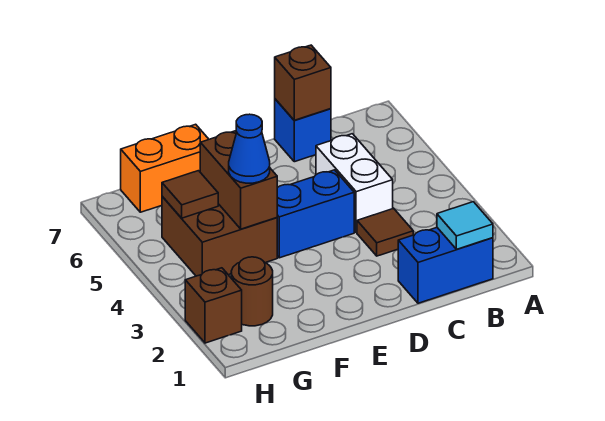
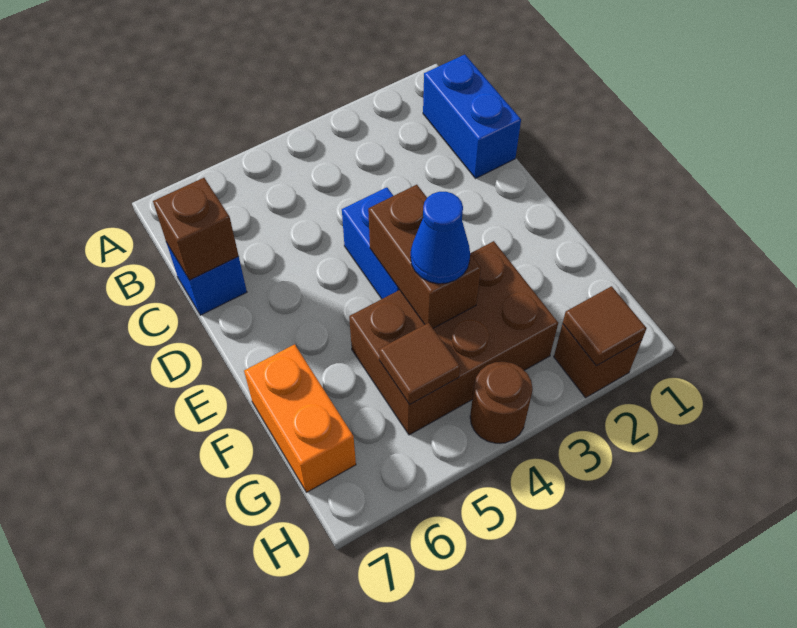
cyan tile B1 level 2 -> none
brown tile C3 level 1 -> brown tile H2 level 2
white brick C4:C5 level 1 -> none
brown brick F4:G5 level 1 -> brown brick F3:G5 level 1
brown brick F4:F5 level 2 -> brown brick E4:F4 level 2
brown round brick G2 level 1 -> brown round brick H4 level 1

